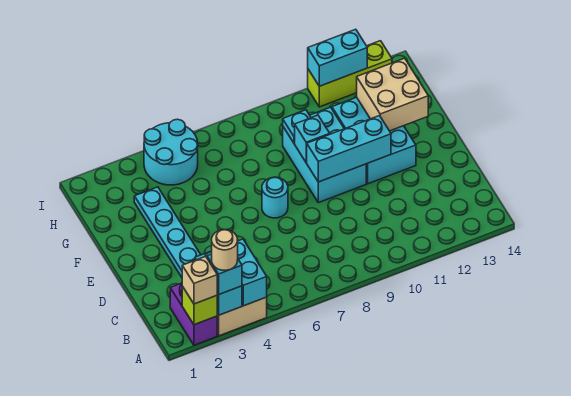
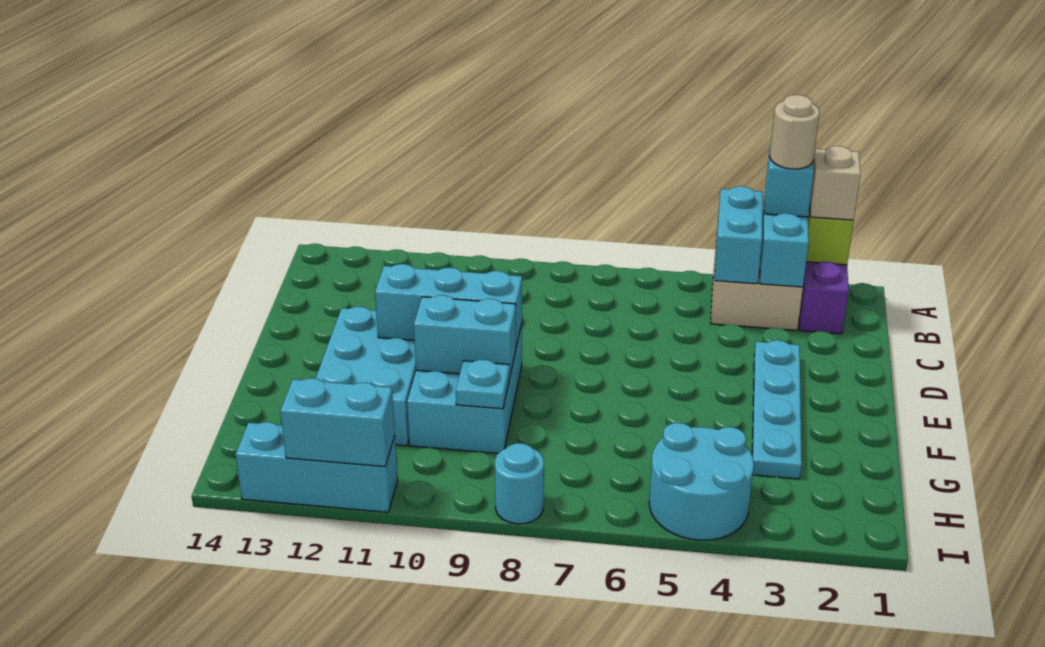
cyan round brick E7 level 1 -> cyan round brick I8 level 1
cyan brick F9 level 2 -> cyan brick F9:F10 level 2
tan brick F12:G13 level 2 -> none
lime brick I11:I13 level 1 -> cyan brick I11:I13 level 1

